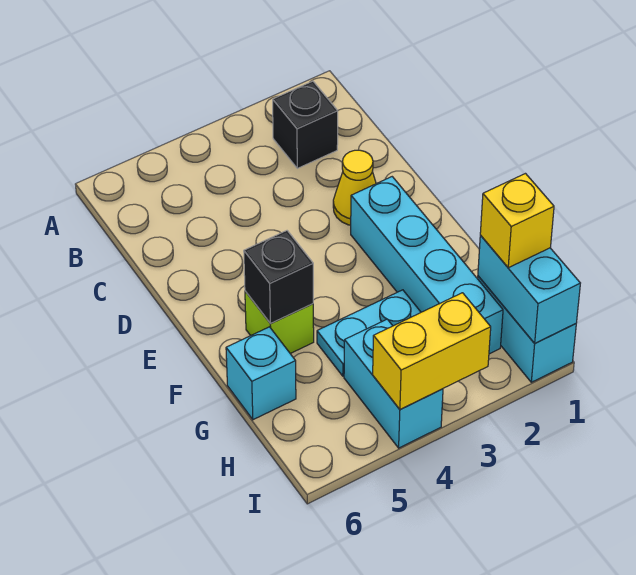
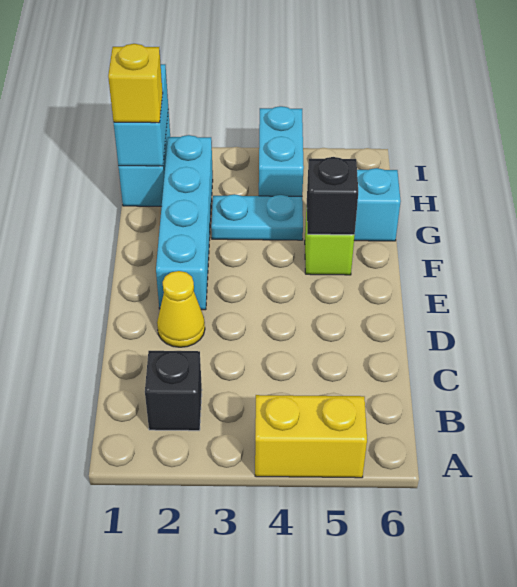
yellow brick I3:I4 level 2 -> yellow brick A4:A5 level 1

